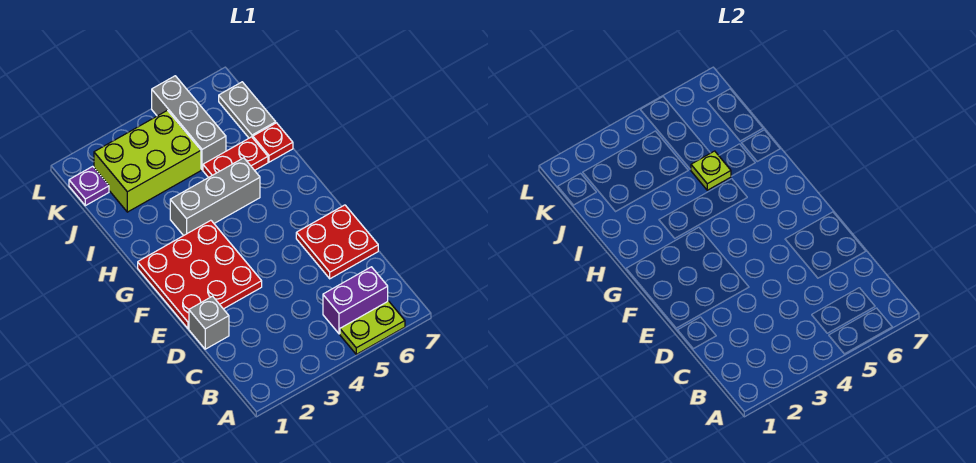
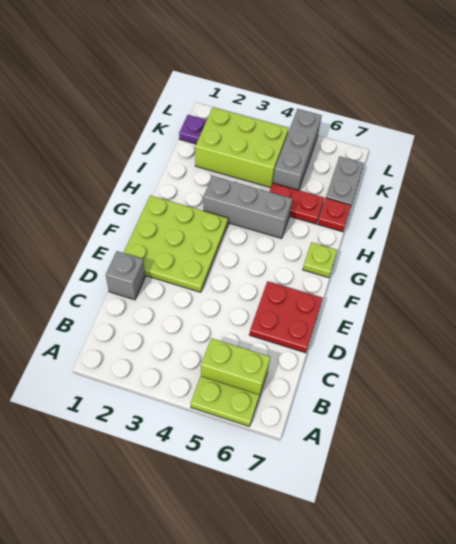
purple brick B5:B6 level 1 -> lime brick B5:B6 level 1
red plate E1:G3 level 1 -> lime plate E1:G3 level 1
lime plate I5 level 2 -> lime plate G7 level 1

